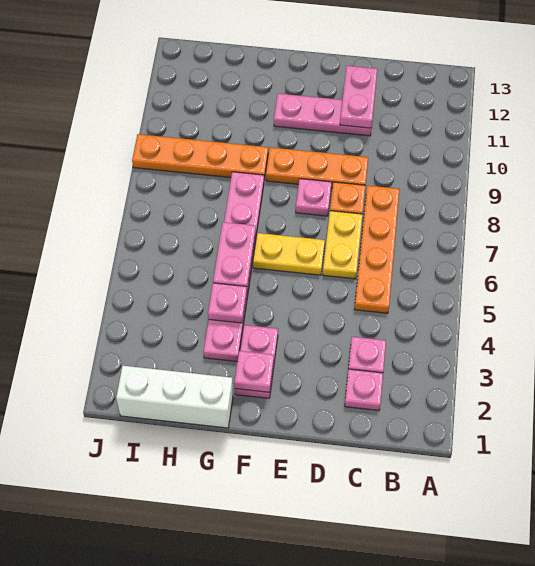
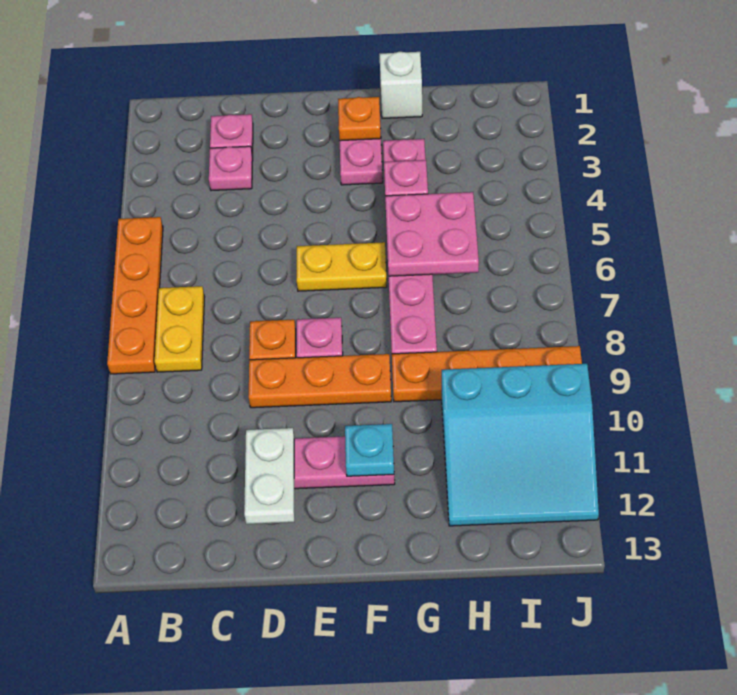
orange plate C5:C8 level 1 -> orange plate A5:A8 level 1
yellow plate D6:D7 level 1 -> yellow plate B7:B8 level 1
pink plate D11:D12 level 2 -> white plate D11:D12 level 2
pink plate F2 level 2 -> orange plate F2 level 2
none -> cyan plate F11 level 2
white brick G1:I1 level 1 -> white brick G1 level 1
pink plate G5:G6 level 2 -> pink plate G5:H6 level 2
none -> cyan slope H10:J12 level 1 top 10

